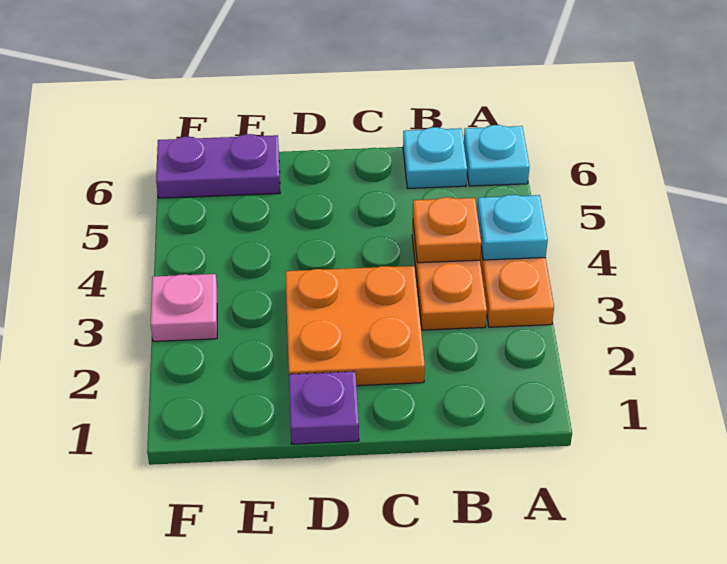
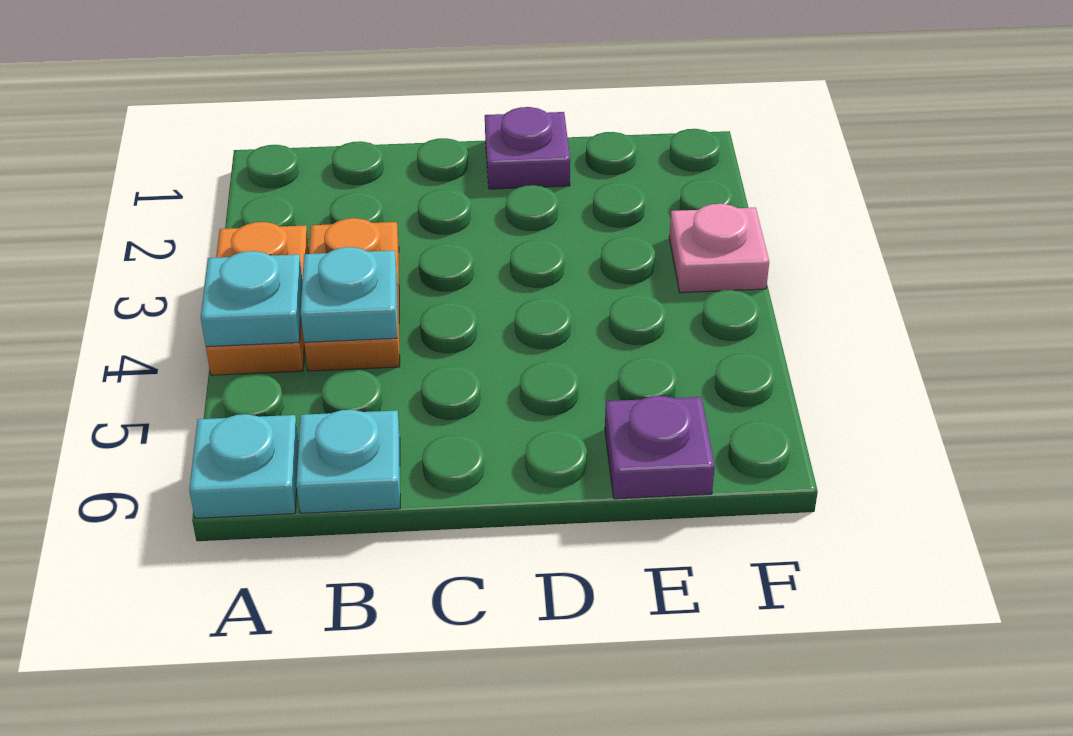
orange plate B4 level 2 -> cyan plate B4 level 2
orange plate C2:D3 level 1 -> none
purple plate E6:F6 level 1 -> purple plate E6 level 1

